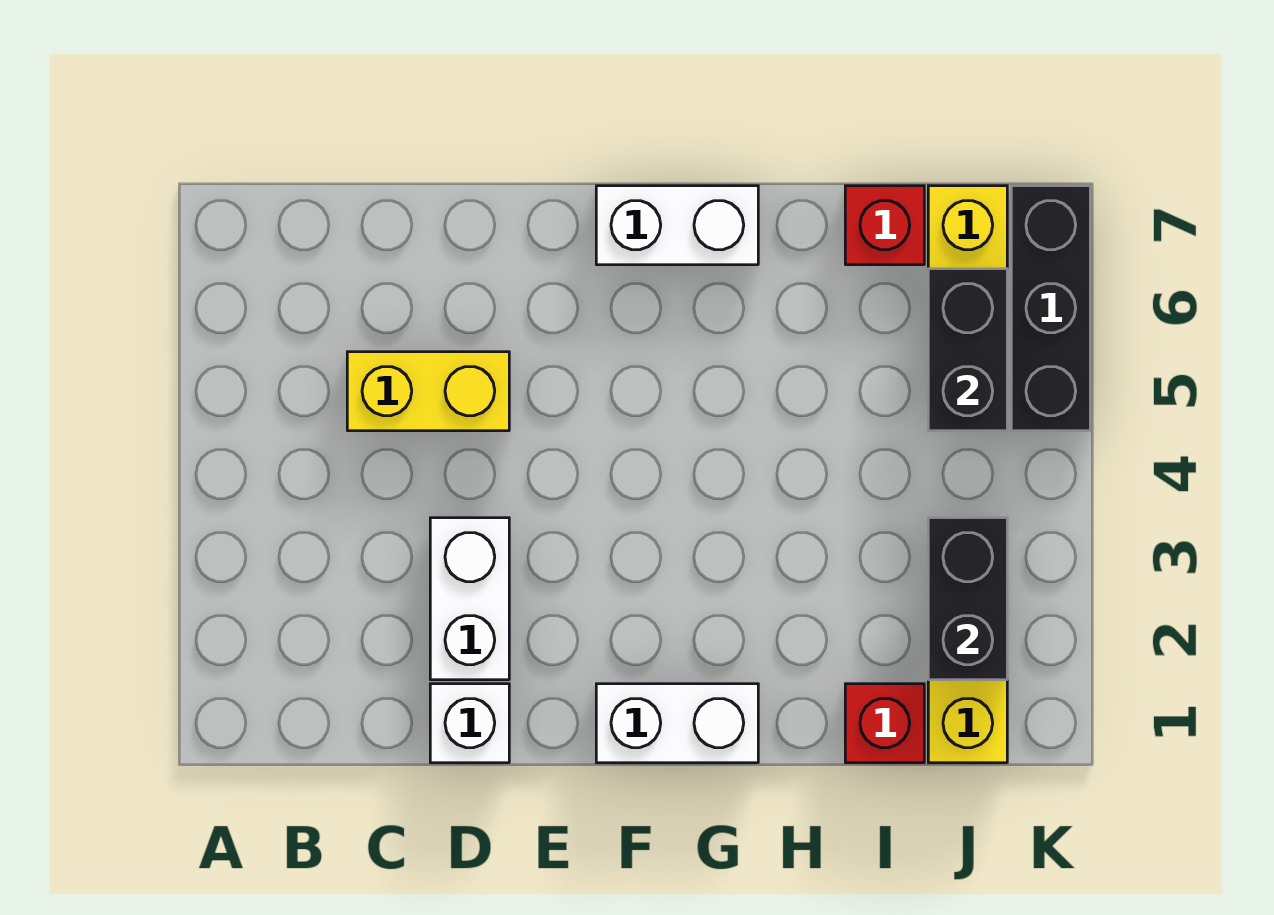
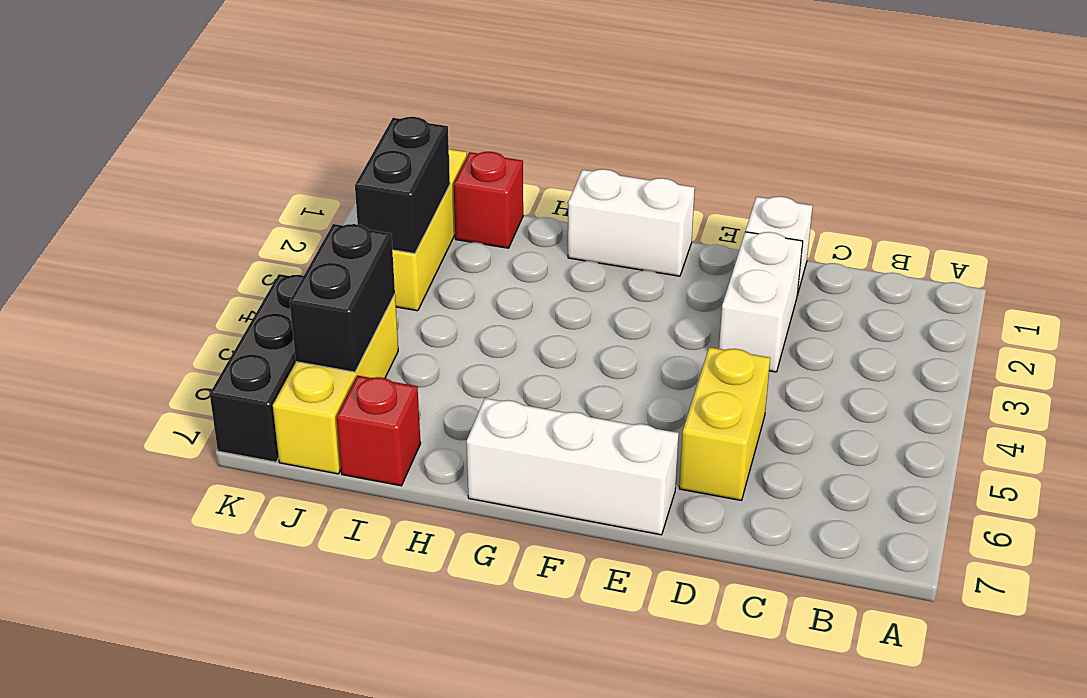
yellow brick C5:D5 level 1 -> yellow brick D5:D6 level 1
white brick F7:G7 level 1 -> white brick E7:G7 level 1

